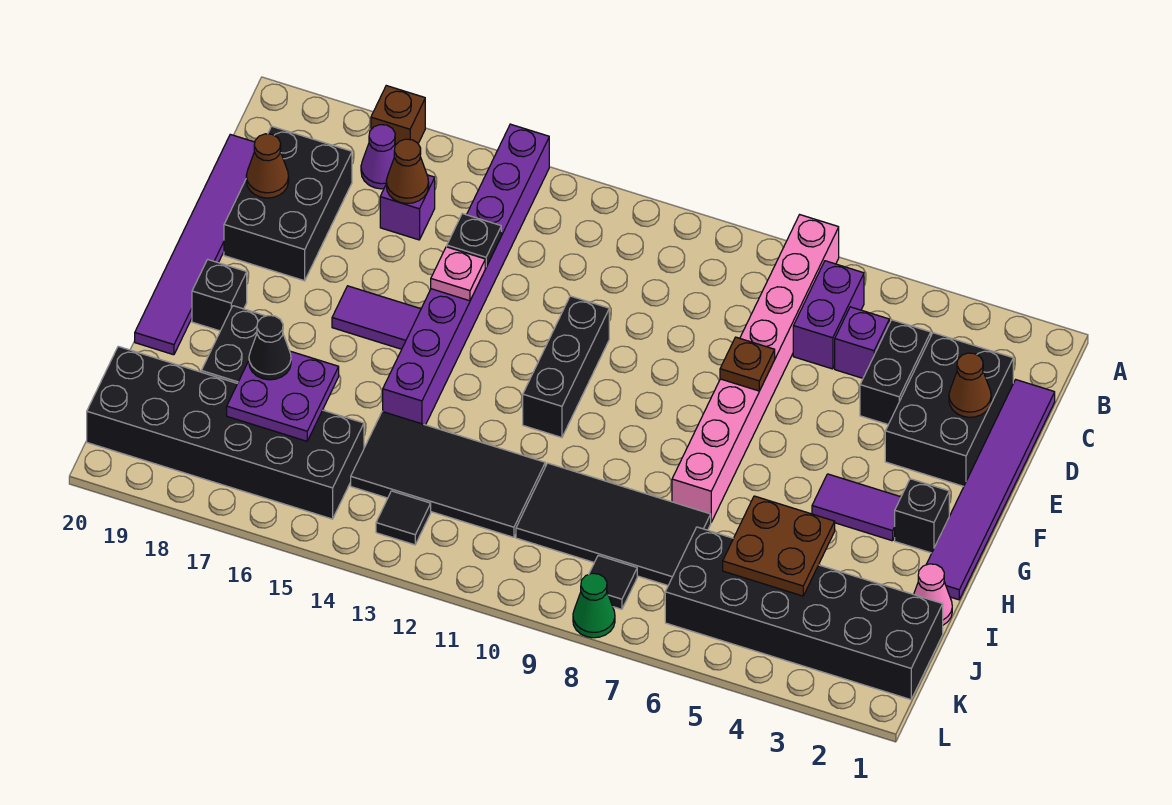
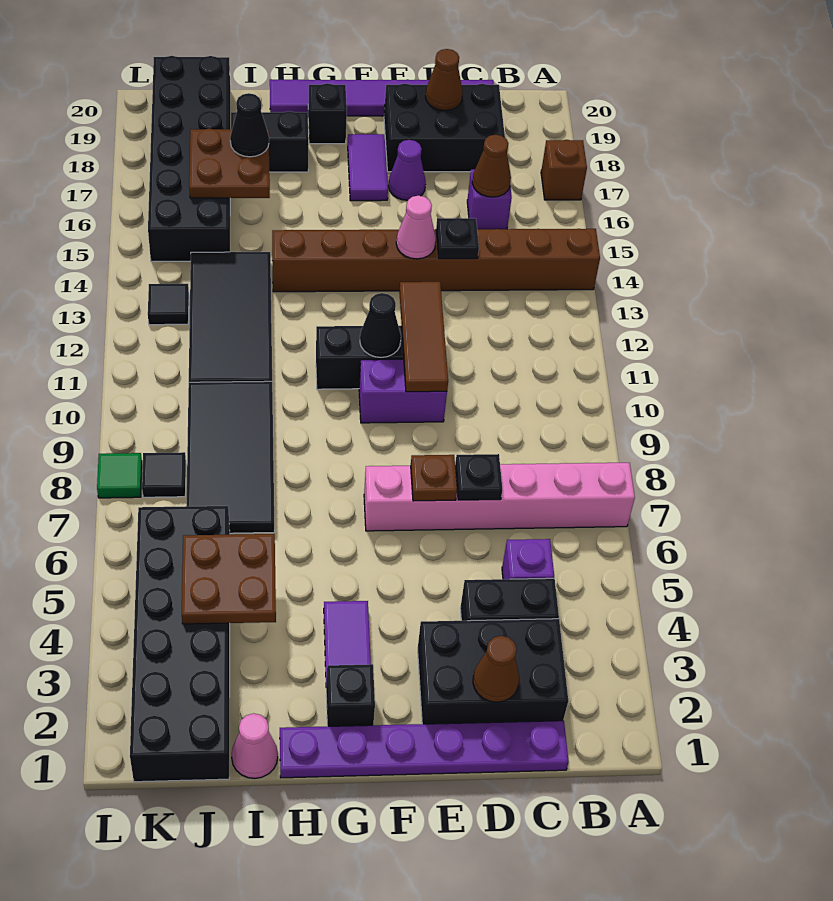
pink brick A7:H7 level 1 -> pink brick A7:F7 level 1
purple brick A14:H14 level 1 -> brown brick A14:H14 level 1
purple brick B6:C6 level 1 -> purple brick E10:F10 level 1
purple cone B17 level 1 -> purple cone E17 level 1
purple tile C1:H1 level 1 -> purple plate C1:H1 level 1
none -> black plate D7 level 2
none -> brown tile E10:E12 level 2
pink plate E14 level 2 -> pink cone E14 level 2
none -> black cone F11 level 2
purple tile F15:F16 level 1 -> purple tile F17:F18 level 1
purple plate I16:J17 level 2 -> brown plate I16:J17 level 2
green cone L8 level 1 -> green tile L8 level 1

